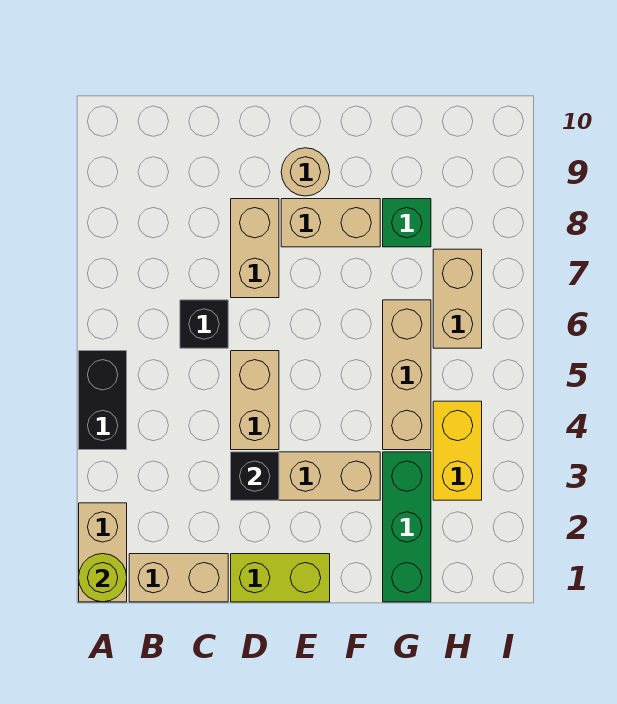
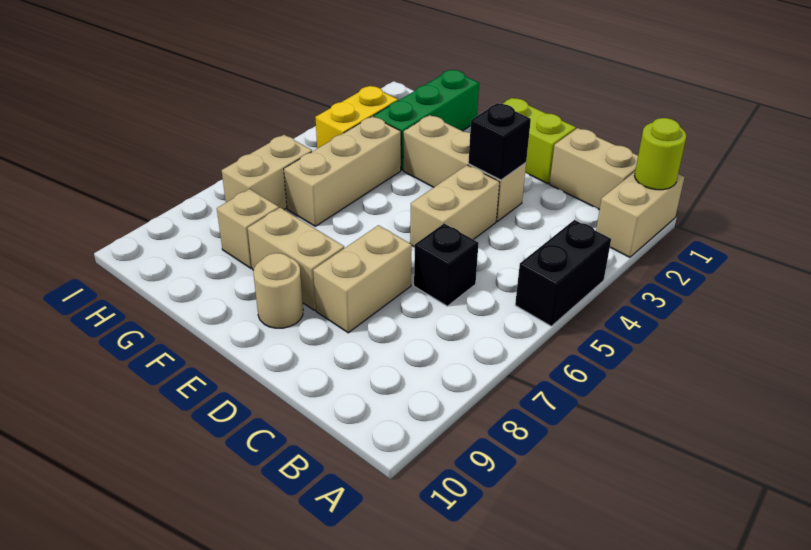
green brick G8 level 1 -> tan brick G8 level 1

